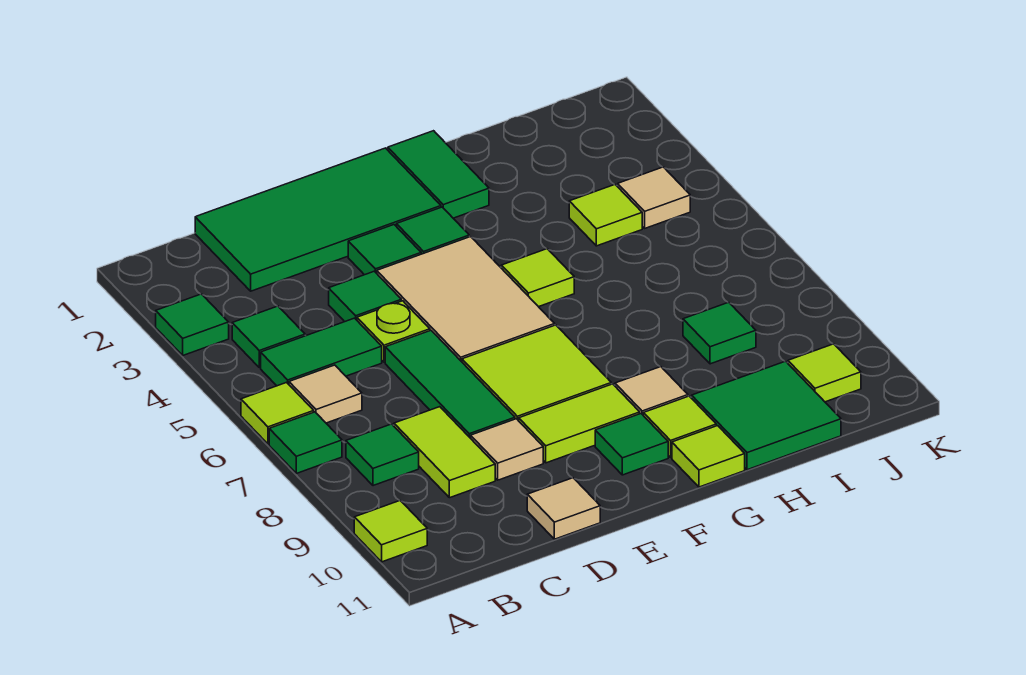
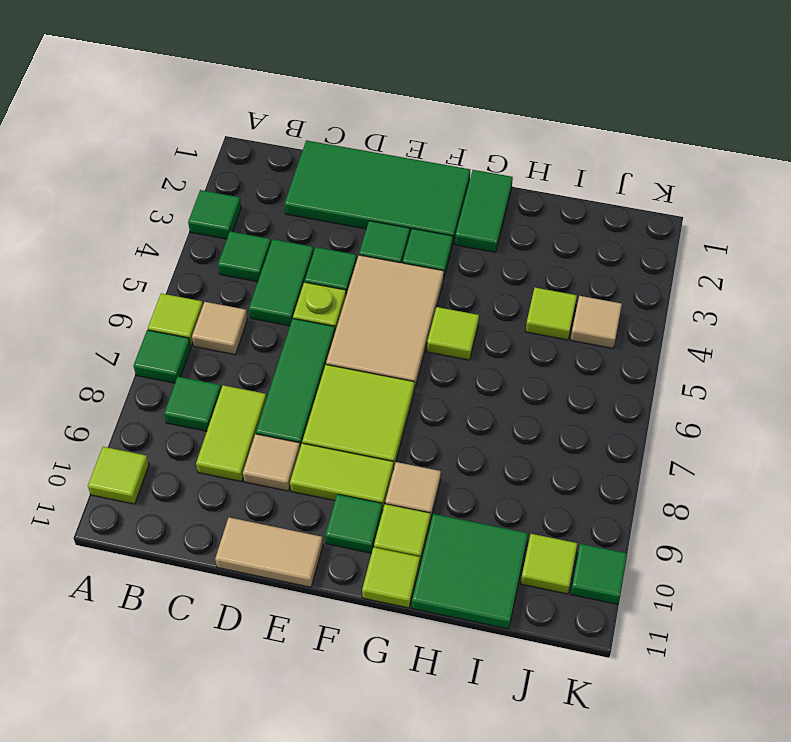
green tile B5:C5 level 1 -> green tile C4:C5 level 1
tan tile D11 level 1 -> tan tile D11:E11 level 1
green tile I8 level 1 -> green tile K10 level 1

